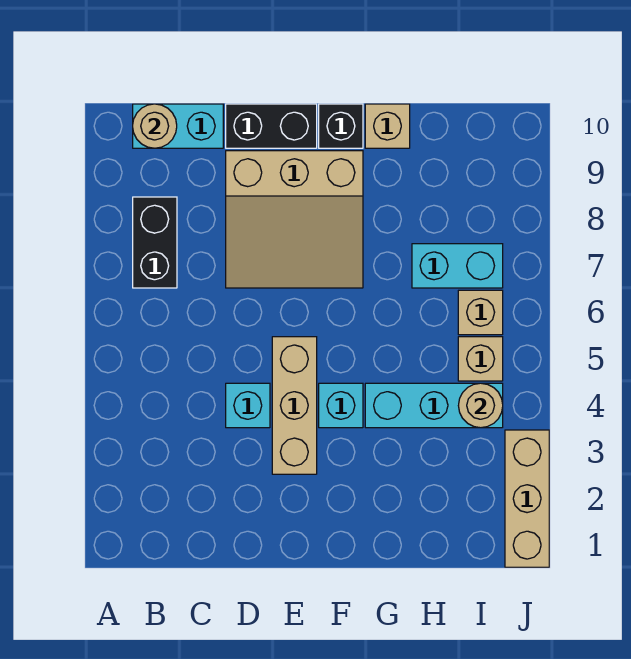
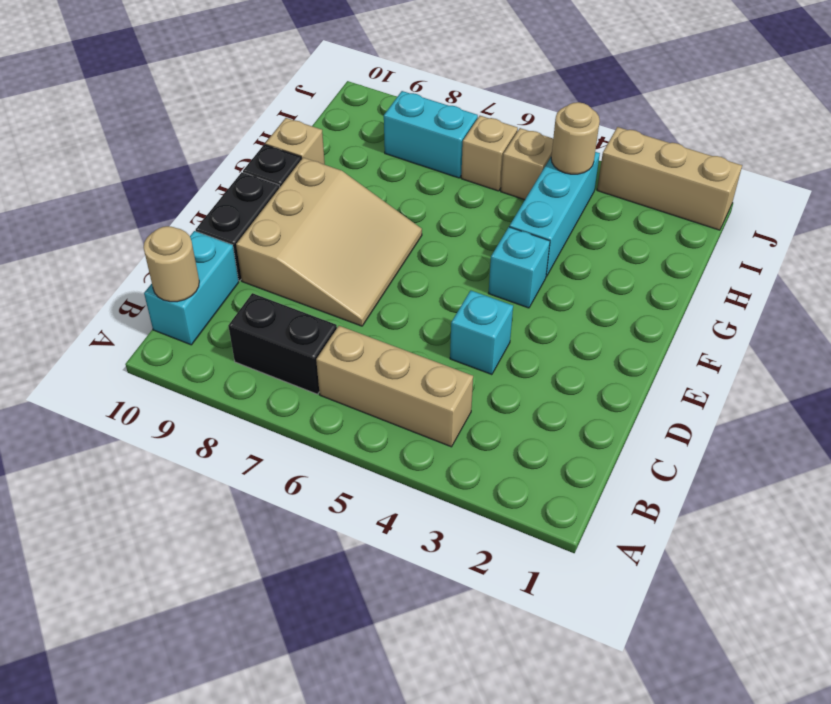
tan brick E3:E5 level 1 -> tan brick B4:B6 level 1
cyan brick H7:I7 level 1 -> cyan brick I7:I8 level 1

